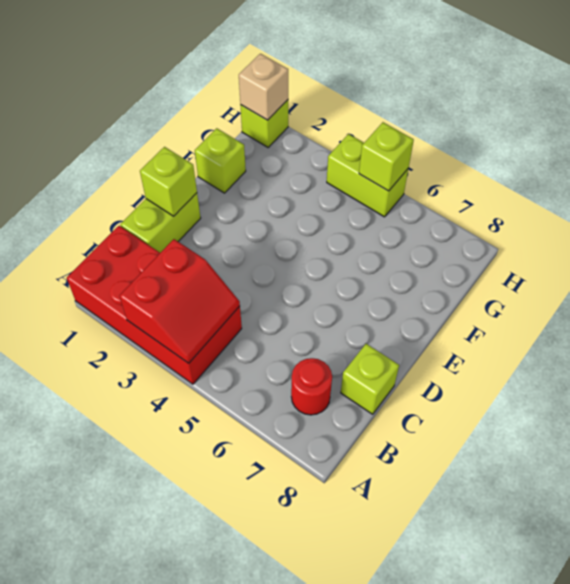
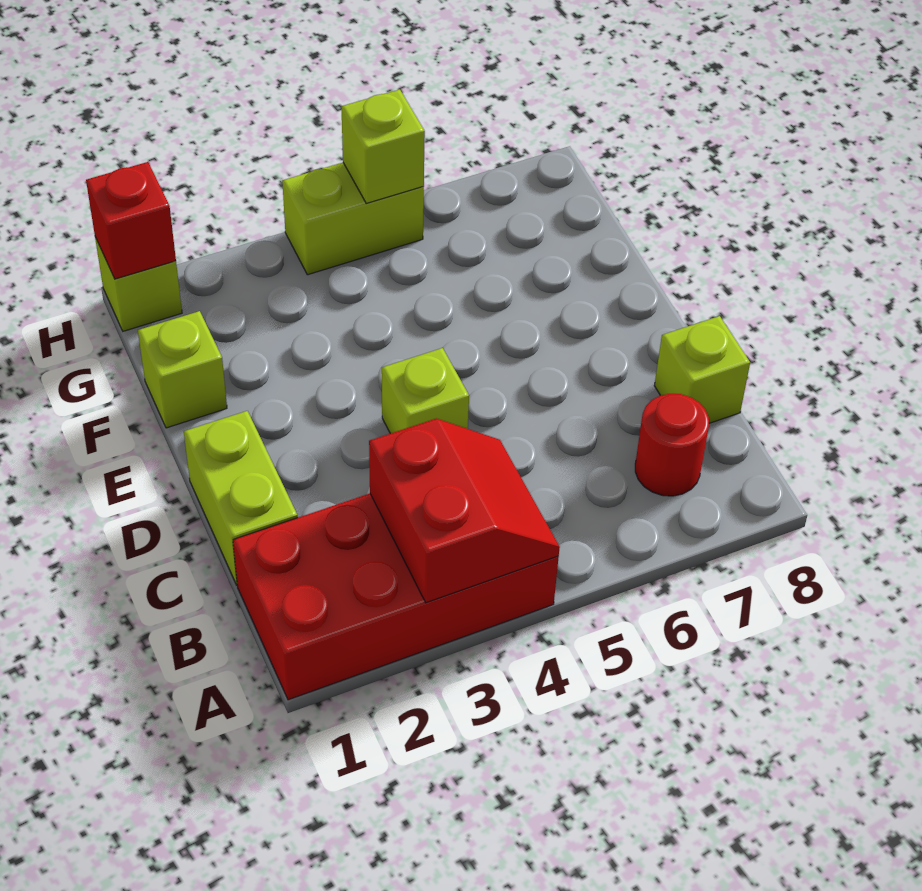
lime brick D1 level 2 -> lime brick D4 level 1
tan brick H1 level 2 -> red brick H1 level 2

